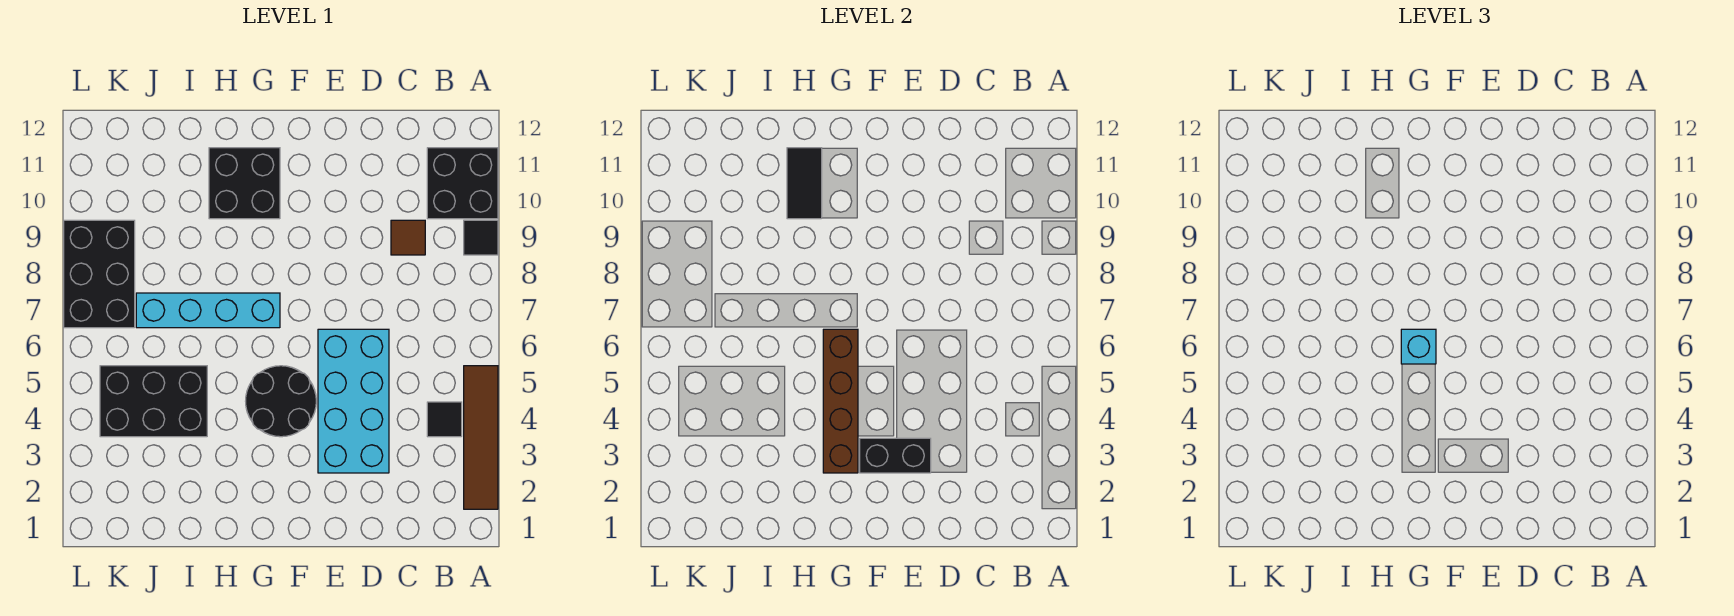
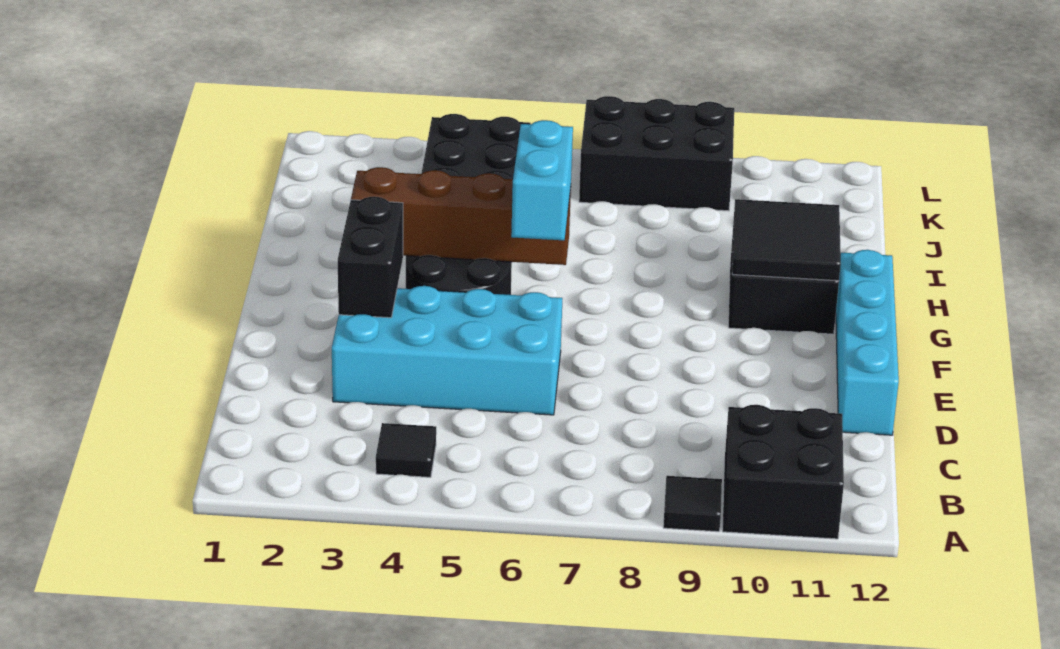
brown tile A2:A5 level 1 -> none
brown tile C9 level 1 -> none
cyan brick G6 level 3 -> cyan brick F6:G6 level 3
cyan brick G7:J7 level 1 -> cyan brick D12:G12 level 1
black tile H10:H11 level 2 -> black tile G10:H11 level 2

